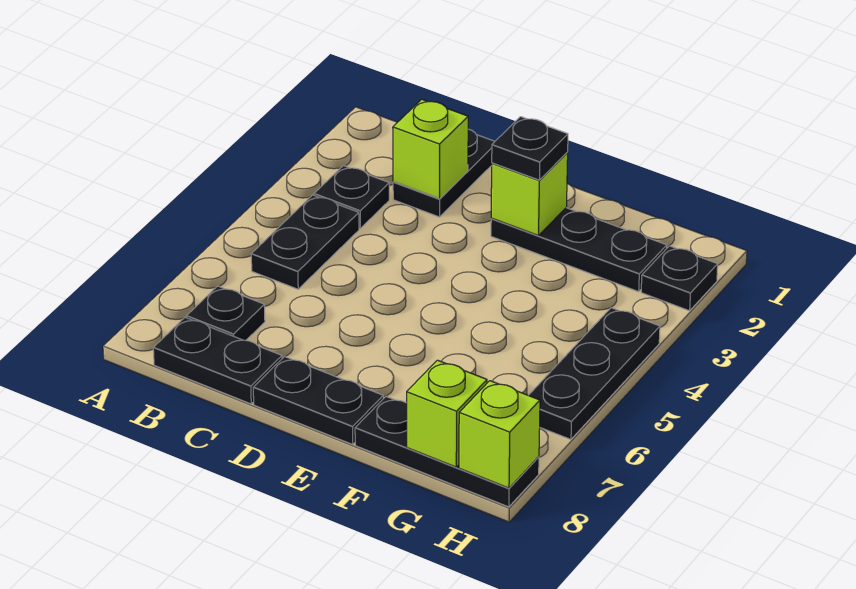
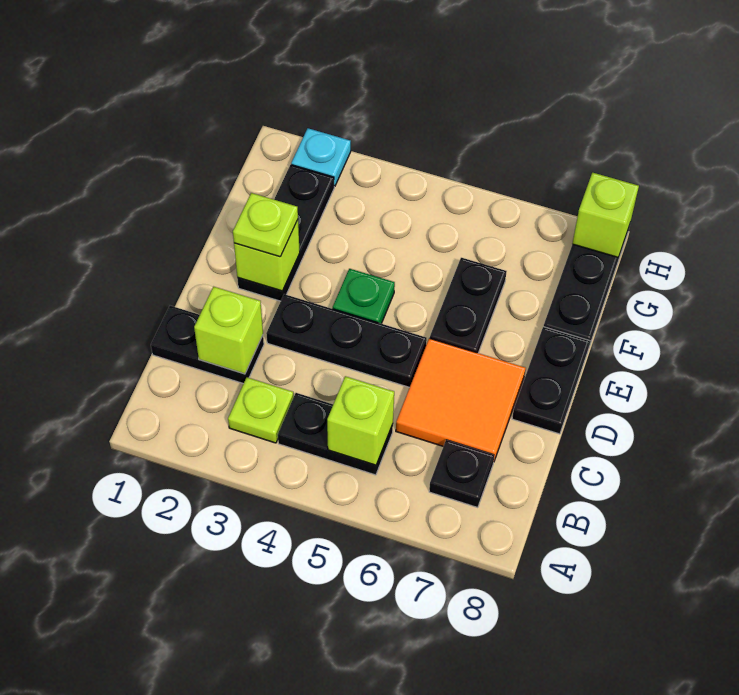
black plate B3 level 1 -> lime plate B3 level 1
black plate B8:C8 level 1 -> black plate E6:F6 level 1
none -> orange tile C6:D7 level 1
black plate E2 level 3 -> lime plate E2 level 3
none -> green plate E4 level 1
lime brick G8 level 2 -> lime brick B5 level 2
black plate H2 level 1 -> cyan plate H2 level 1
black plate H4:H6 level 1 -> black plate D3:D5 level 1

